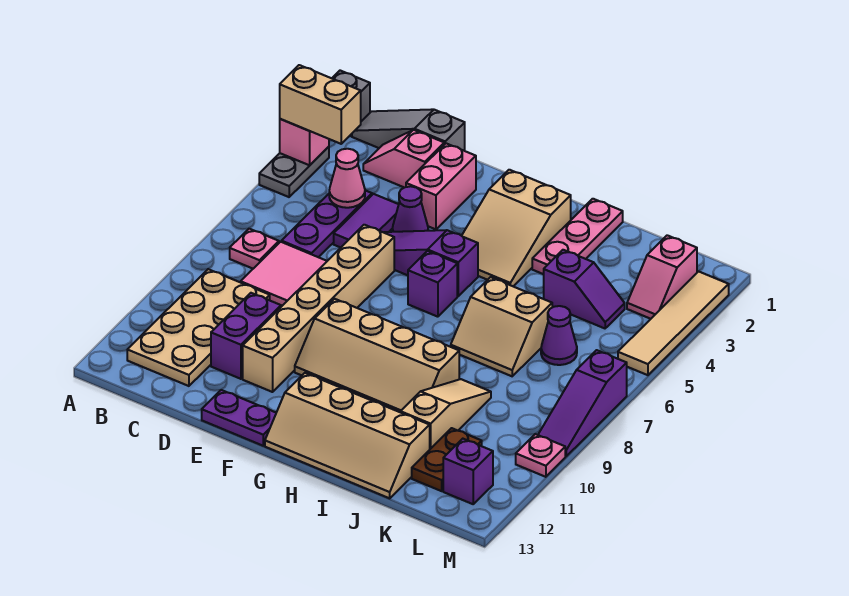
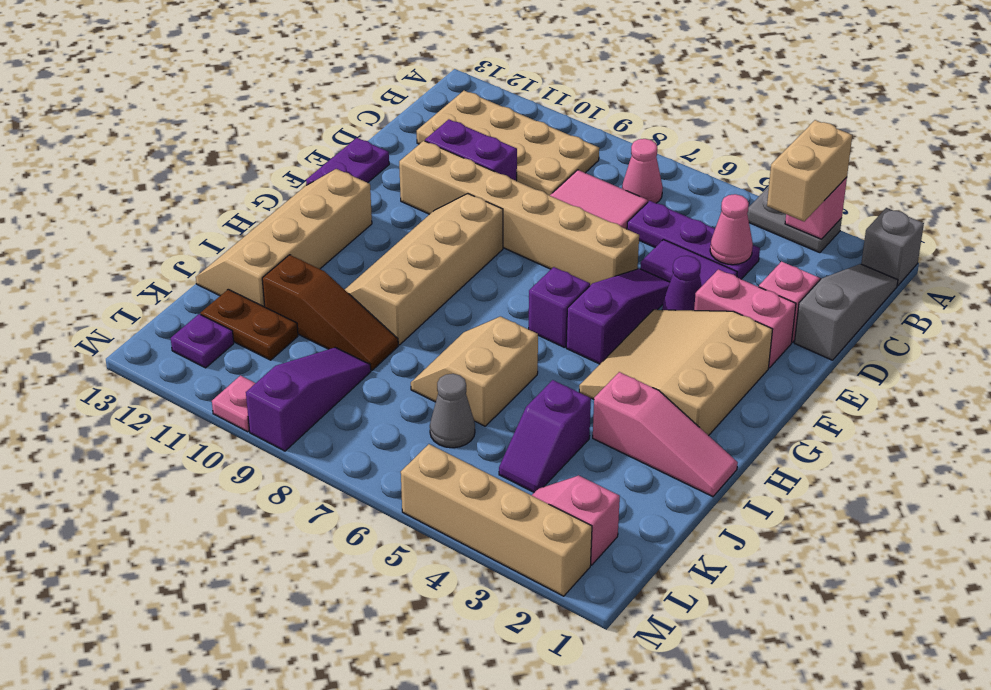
pink plate B7 level 1 -> pink cone B7 level 1
tan slope G2:H4 level 1 top 2 -> tan slope F2:H4 level 1 top 2
pink plate I1:I3 level 1 -> pink slope I1:I3 level 1 top 3
tan slope J9:J11 level 1 top 11 -> brown slope J9:J11 level 1 top 11
purple cone K6 level 1 -> grey cone K6 level 1
purple brick L12 level 1 -> purple plate L12 level 1
tan tile M2:M5 level 1 -> tan brick M2:M5 level 1
purple slope M7:M9 level 1 top 7 -> purple slope K9:M9 level 1 top M

